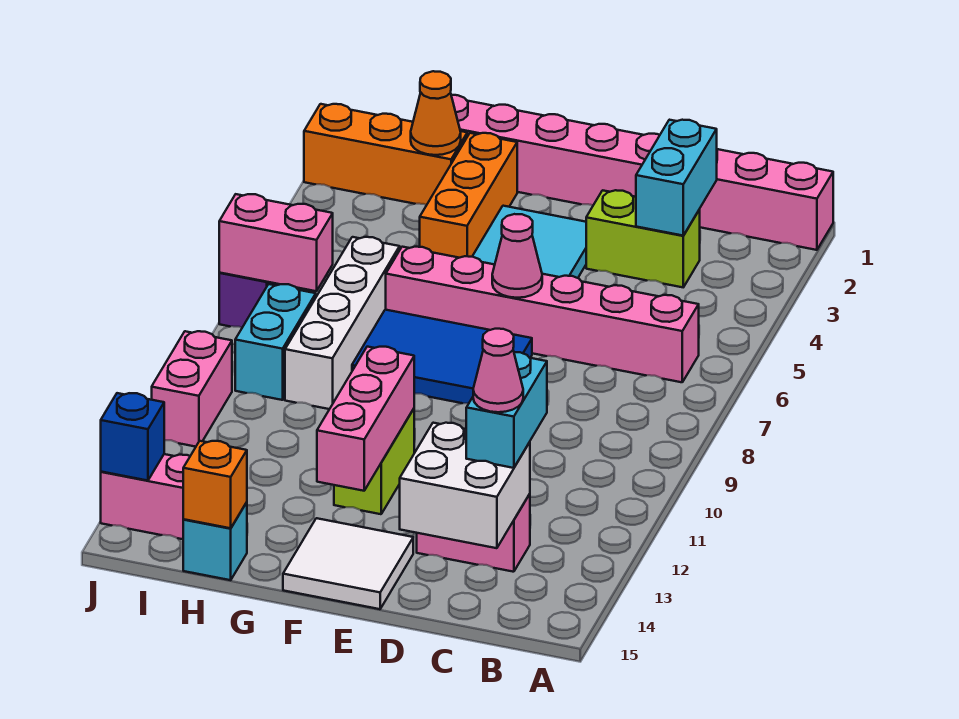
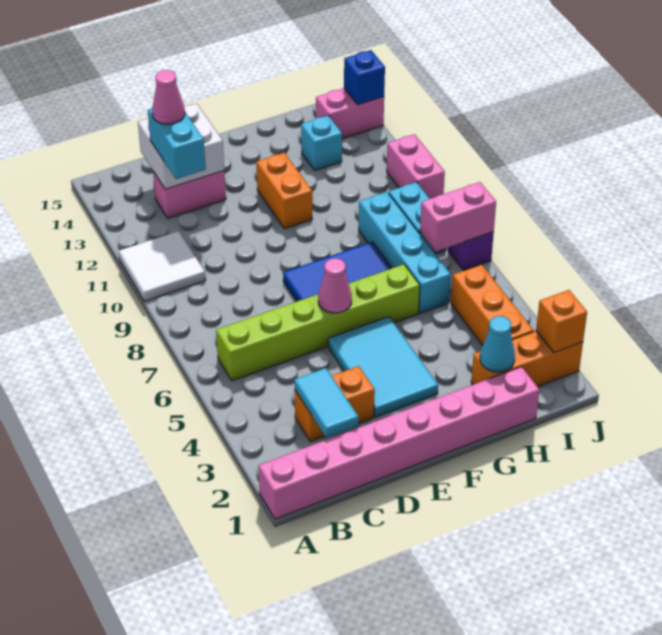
pink brick B6:G6 level 1 -> lime brick B6:G6 level 1
cyan brick C2:C3 level 2 -> cyan tile C2:C3 level 2
lime brick C3:D3 level 1 -> orange brick C3:D3 level 1
white tile E14:F15 level 1 -> white tile A10:B11 level 1
lime brick F11:F12 level 1 -> orange brick F11:F12 level 1
pink brick F11:F13 level 2 -> none
orange brick G2:G4 level 1 -> orange brick I3:I5 level 1
orange cone H2 level 2 -> cyan cone H2 level 2
white brick H6:H9 level 1 -> cyan brick H6:H9 level 1
cyan brick H15 level 1 -> cyan brick H13 level 1
orange brick H15 level 2 -> orange brick J2 level 2

